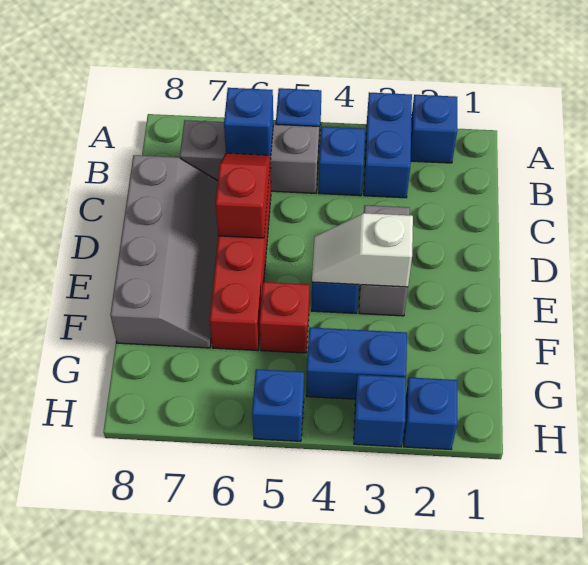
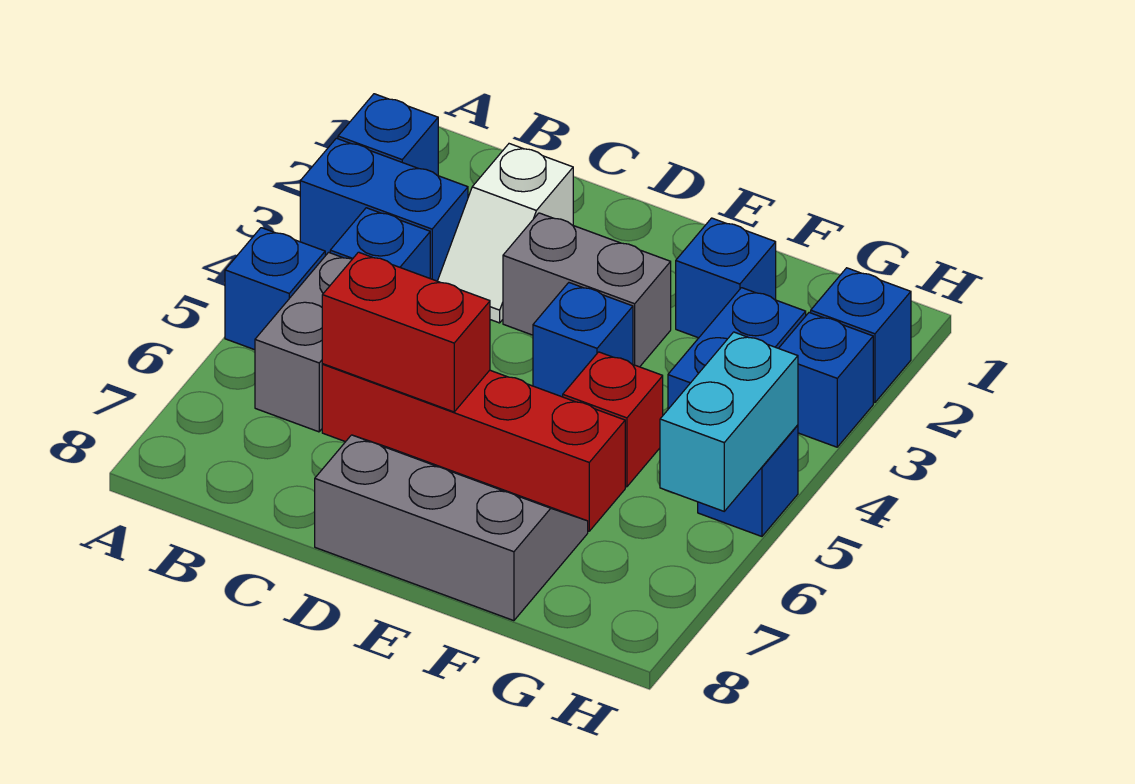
grey brick B5:B7 level 1 -> grey brick B5:B6 level 1
blue brick B6 level 2 -> blue brick F2 level 1
red slope C6:D6 level 2 top D -> red brick C6:D6 level 2
grey slope C7:F8 level 1 top 8 -> grey slope D7:F8 level 1 top 8
white slope E3:E4 level 2 top 3 -> white slope C2:C3 level 1 top 2
none -> cyan brick H5:H6 level 2

